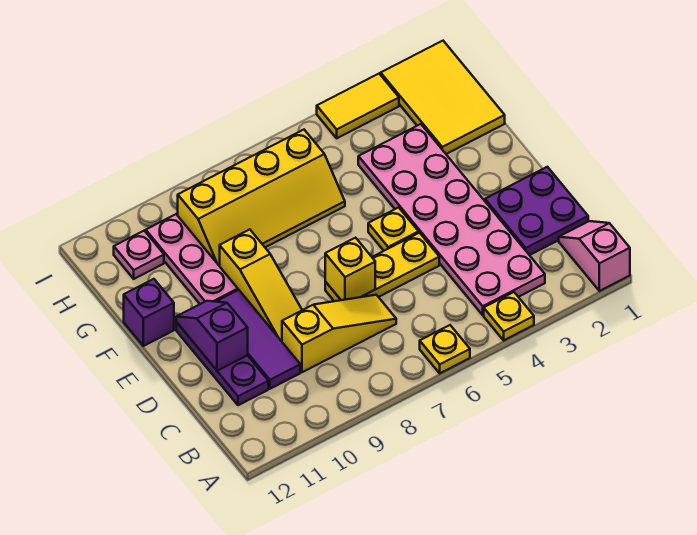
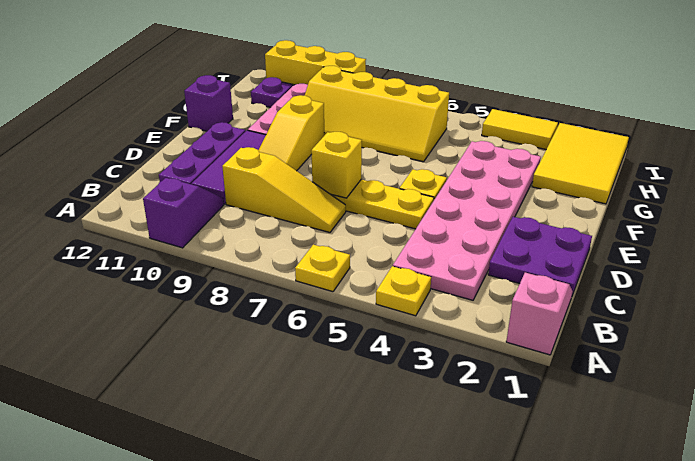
purple slope D11:E11 level 2 top D -> purple slope A10:B10 level 1 top A
pink plate H11 level 1 -> purple plate H11 level 1
none -> yellow brick I9:I11 level 1

